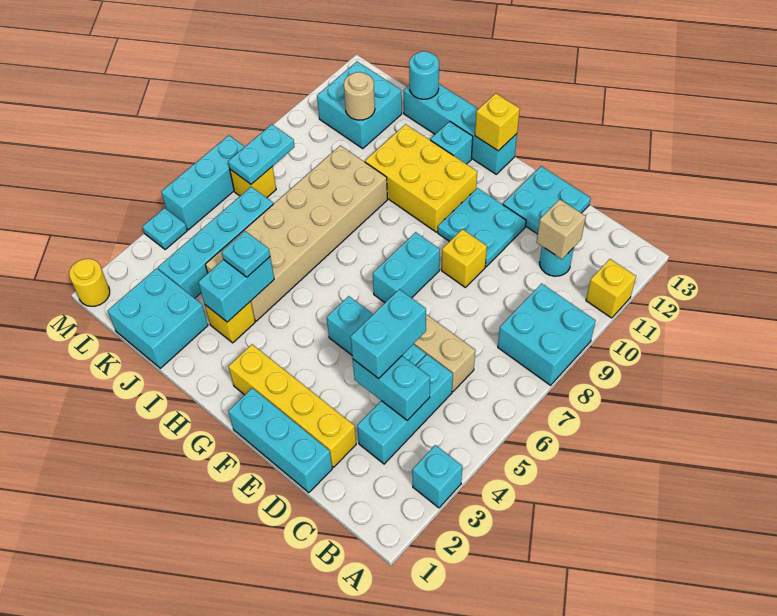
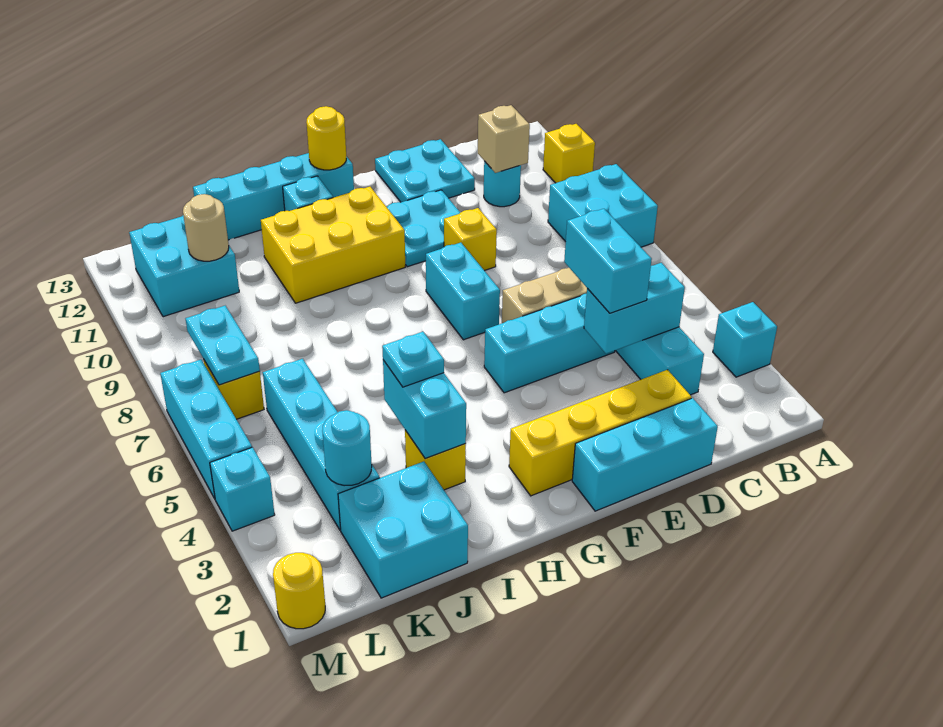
yellow brick G13 level 2 -> yellow round brick G13 level 2
tan brick I4:J9 level 1 -> none
cyan round brick J13 level 2 -> cyan round brick K3 level 2
cyan plate M4 level 1 -> cyan brick M4 level 1

